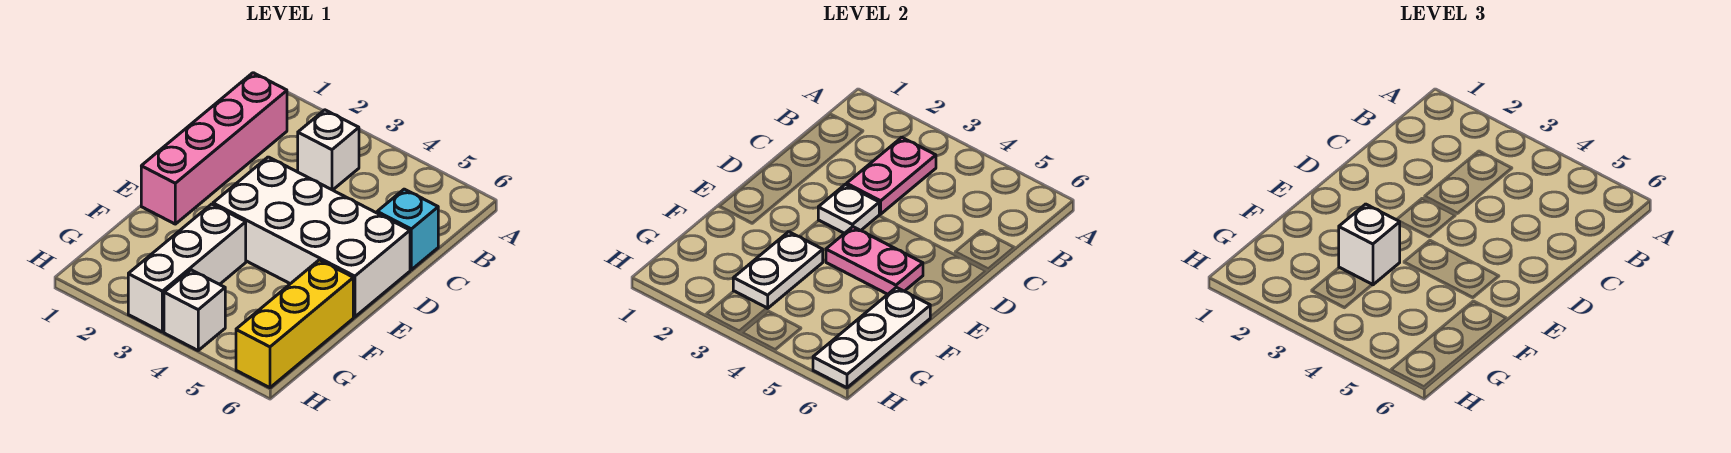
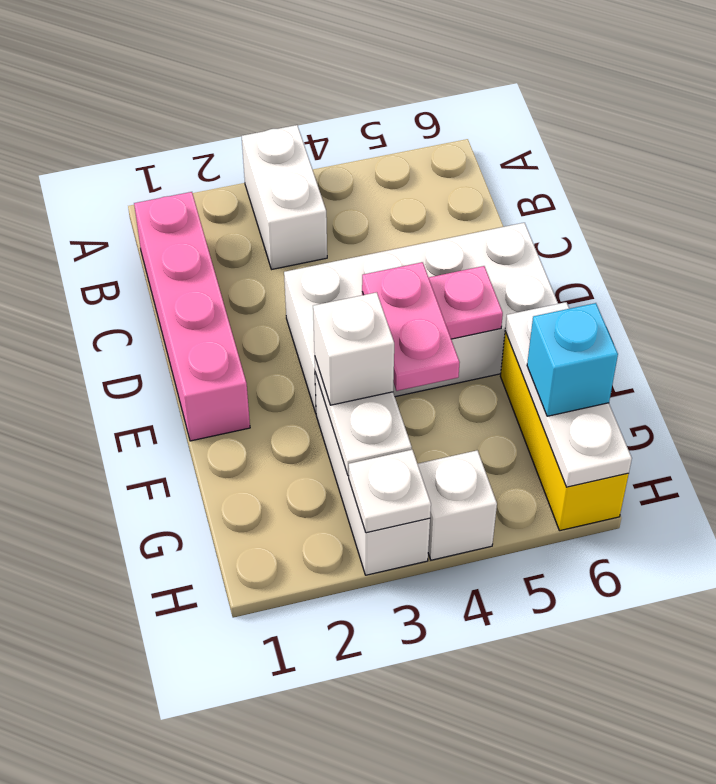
white brick B3 level 1 -> white brick A3:B3 level 1
pink plate B3:C3 level 2 -> pink plate E4:F4 level 3
cyan brick C6 level 1 -> cyan brick G6 level 3
white plate D3 level 2 -> white plate H3 level 2

